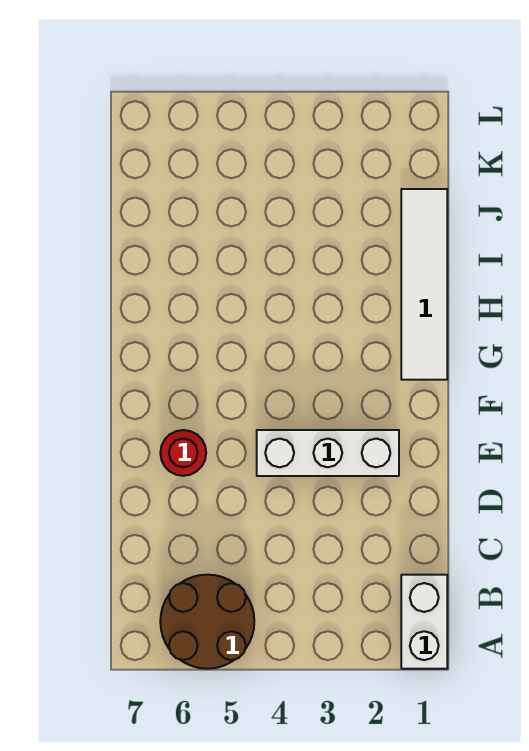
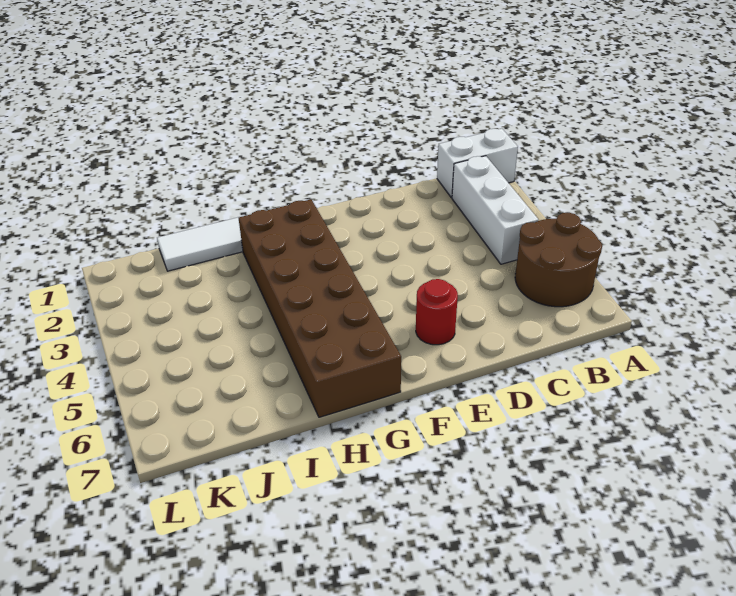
white brick E2:E4 level 1 -> white brick B2:B4 level 1
none -> brown brick G2:H7 level 1

